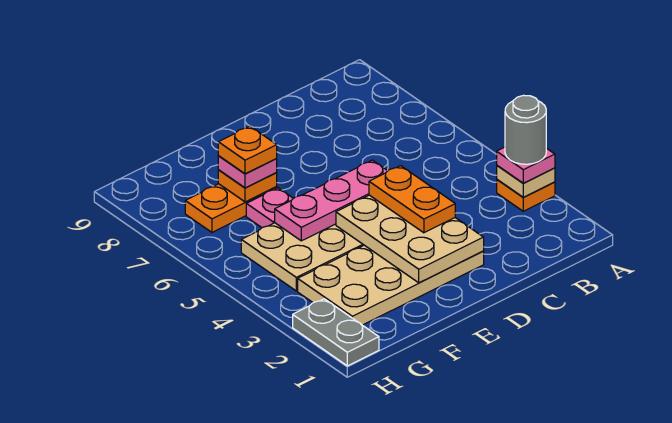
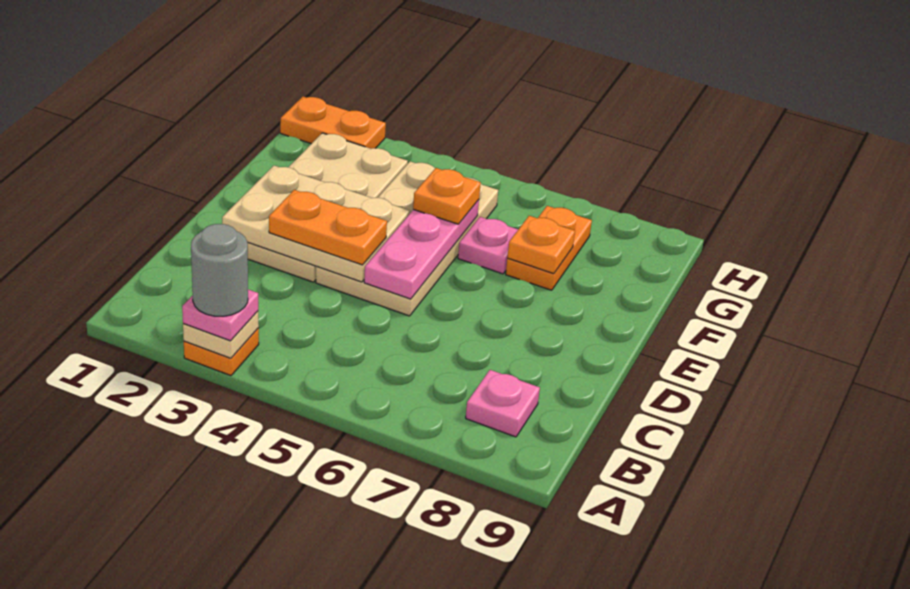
pink plate F7 level 3 -> pink plate B8 level 1
orange plate F7 level 4 -> orange plate F5 level 3
grey plate H1:H2 level 1 -> orange plate H1:H2 level 1

